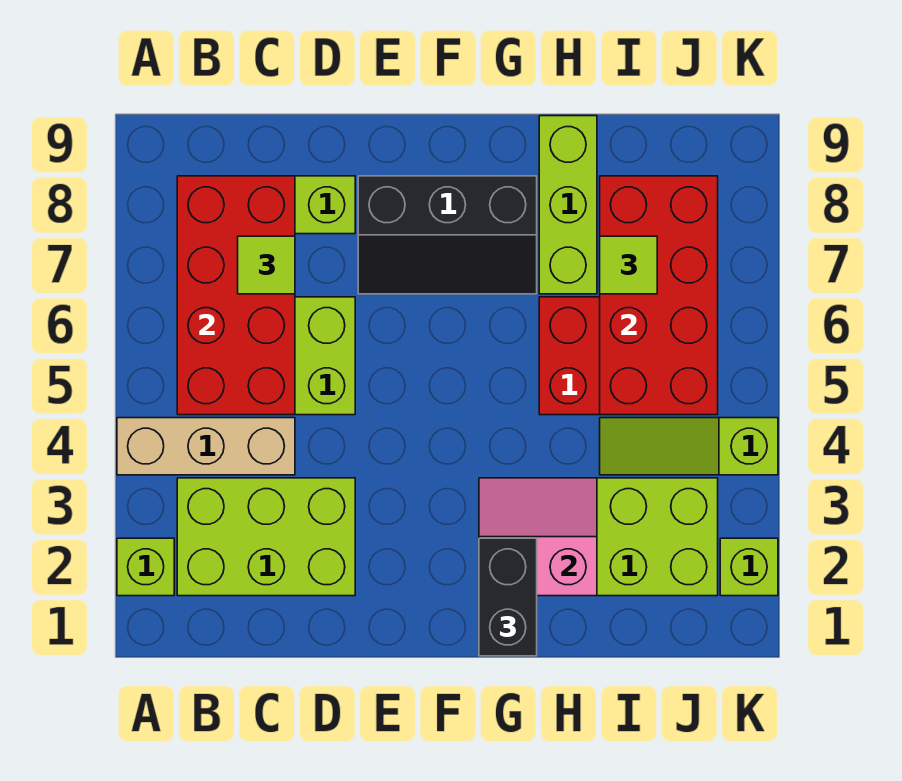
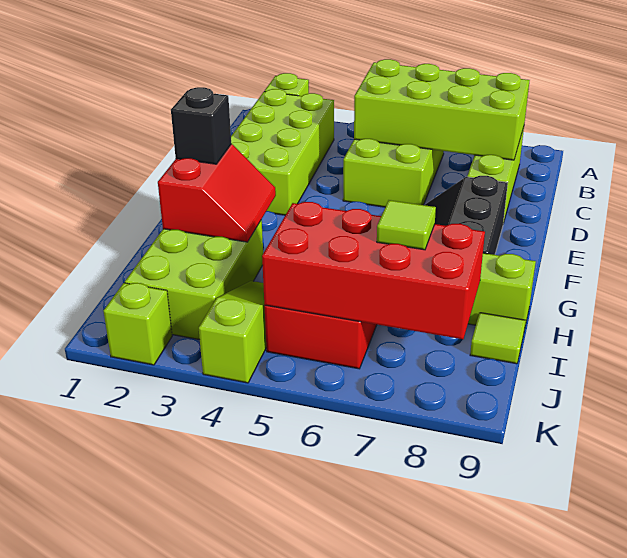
tan brick A4:C4 level 1 -> none
lime brick B2:D3 level 1 -> lime brick B2:E3 level 1
red brick B5:C8 level 2 -> lime brick B5:C8 level 2
lime tile C7 level 3 -> lime tile I9 level 1
black brick G1:G2 level 3 -> black brick G2 level 3
pink slope G2:H3 level 2 top 2 -> red slope G2:H3 level 2 top 2

